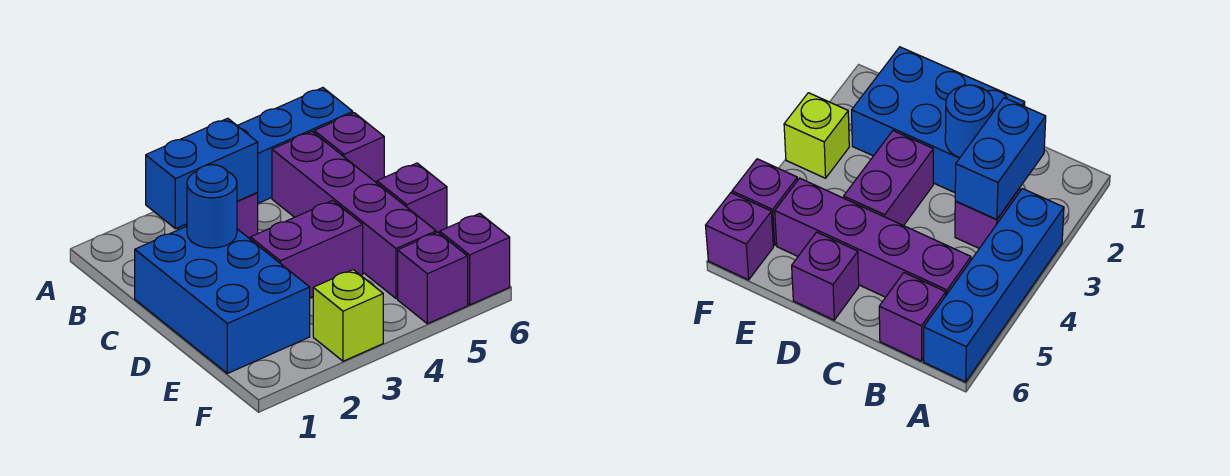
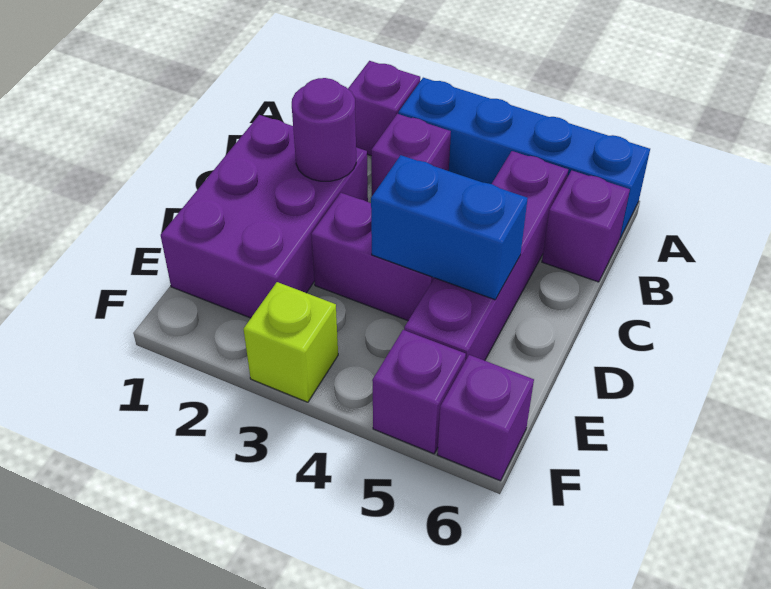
blue brick B2:B3 level 2 -> blue brick D4:D5 level 2
blue brick C1:E2 level 1 -> purple brick C1:E2 level 1
blue round brick C2 level 2 -> purple round brick C2 level 2
purple brick D6 level 1 -> purple brick A2 level 1

